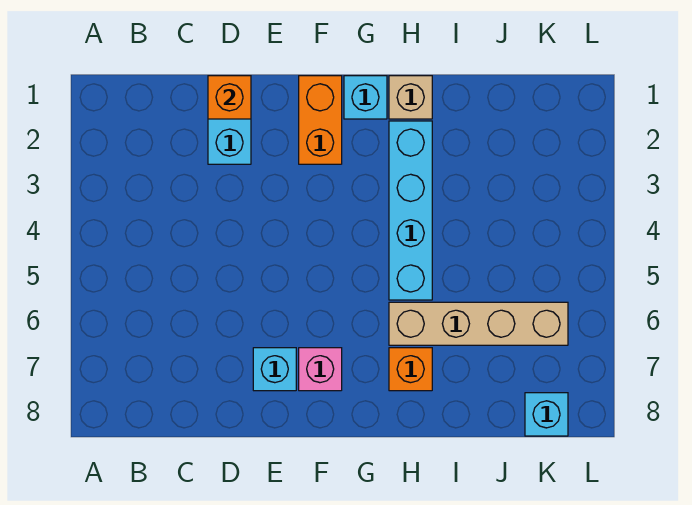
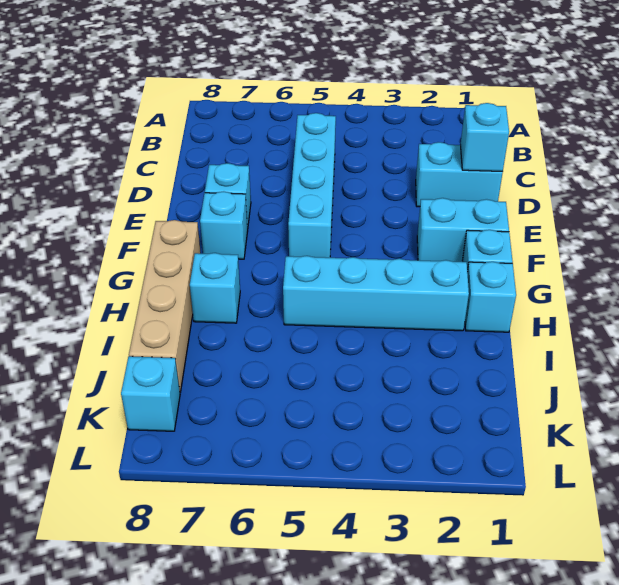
none -> cyan brick C5:F5 level 1
orange brick D1 level 2 -> cyan brick D1 level 2
orange brick F1:F2 level 1 -> cyan brick F1:F2 level 1
pink brick F7 level 1 -> cyan brick F7 level 1
tan brick H1 level 1 -> cyan brick H1 level 1
tan brick H6:K6 level 1 -> tan brick G8:J8 level 1
orange brick H7 level 1 -> cyan brick H7 level 1

